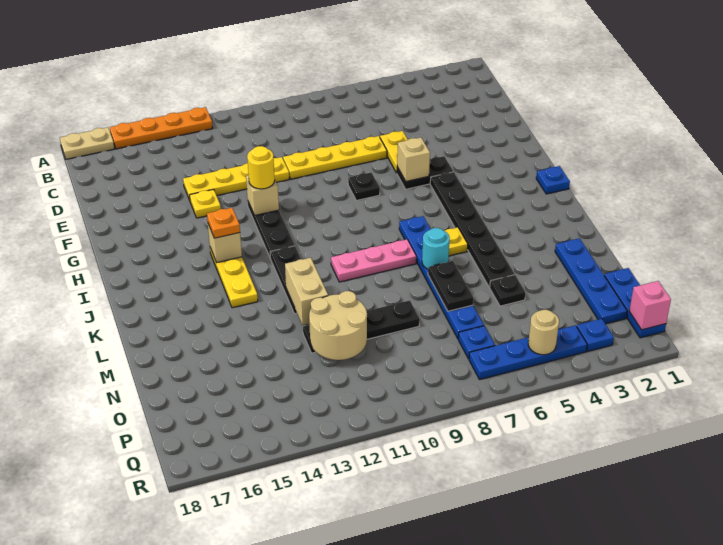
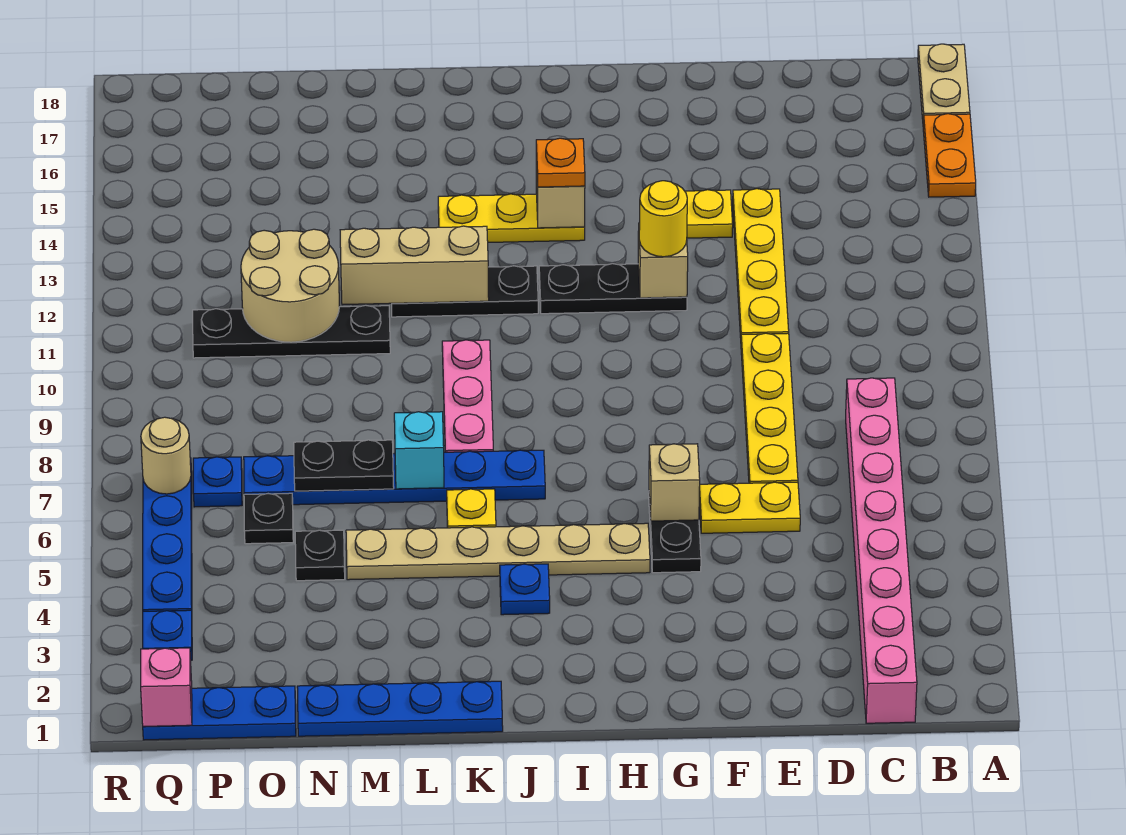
orange plate A13:A16 level 1 -> orange plate A15:A16 level 1
none -> pink brick C1:C8 level 1
black plate G8 level 1 -> black plate O6 level 1
black plate H5:M5 level 1 -> tan plate H5:M5 level 1
blue plate I1 level 1 -> blue plate J4 level 1
cyan round brick L7 level 2 -> cyan brick L7 level 2
tan brick L12:M12 level 2 -> tan brick K12:M12 level 2
blue plate M2:P2 level 1 -> blue plate K1:N1 level 1
black plate N9:N12 level 1 -> black plate M11:P11 level 1
tan round brick Q5 level 2 -> tan round brick Q7 level 2

